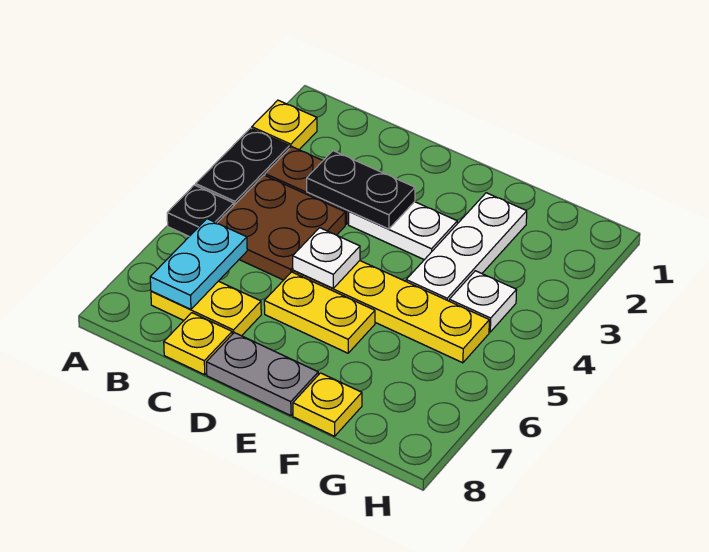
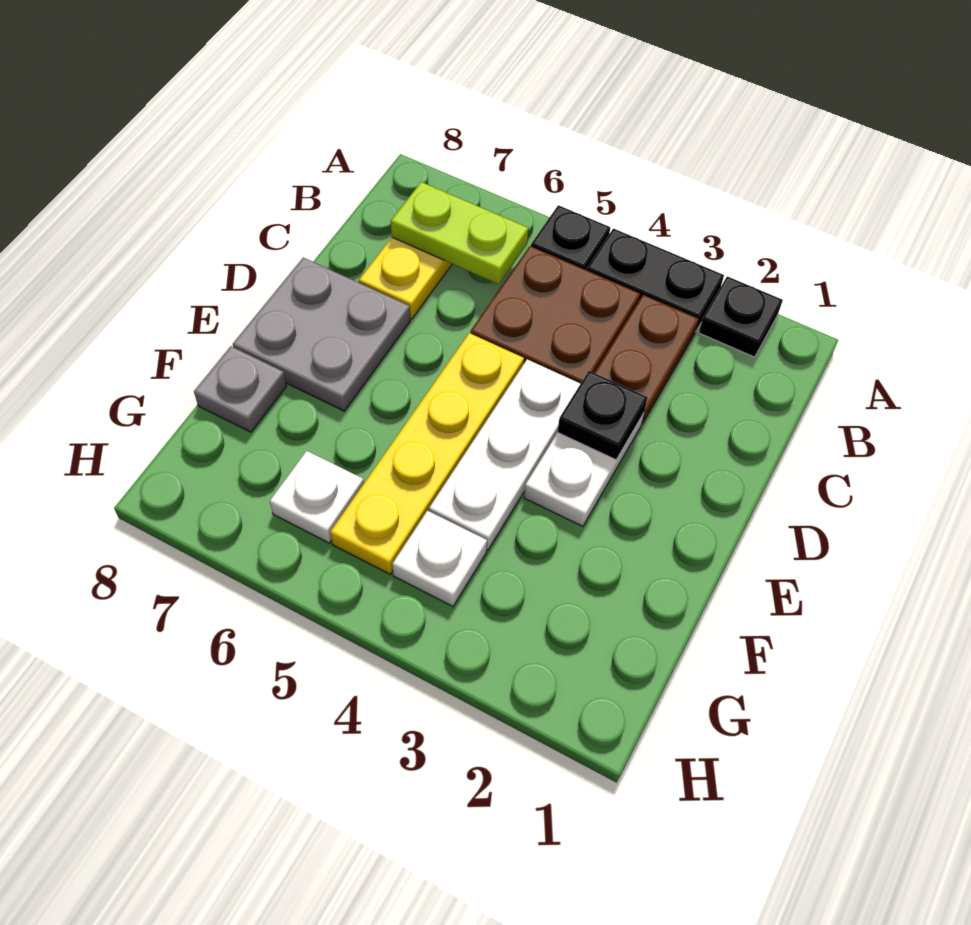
yellow plate A2 level 1 -> black plate A2 level 1
cyan plate B6:B7 level 2 -> lime plate B6:B7 level 2
black plate C3:D3 level 2 -> black plate D3 level 2
yellow plate C8 level 1 -> none
white plate D5 level 2 -> white plate G6 level 1
yellow plate D6:E6 level 1 -> none
grey plate D8:E8 level 1 -> grey plate D7:E8 level 1
white plate F2:F4 level 1 -> white plate D4:F4 level 1
yellow plate F8 level 1 -> grey plate F8 level 1

